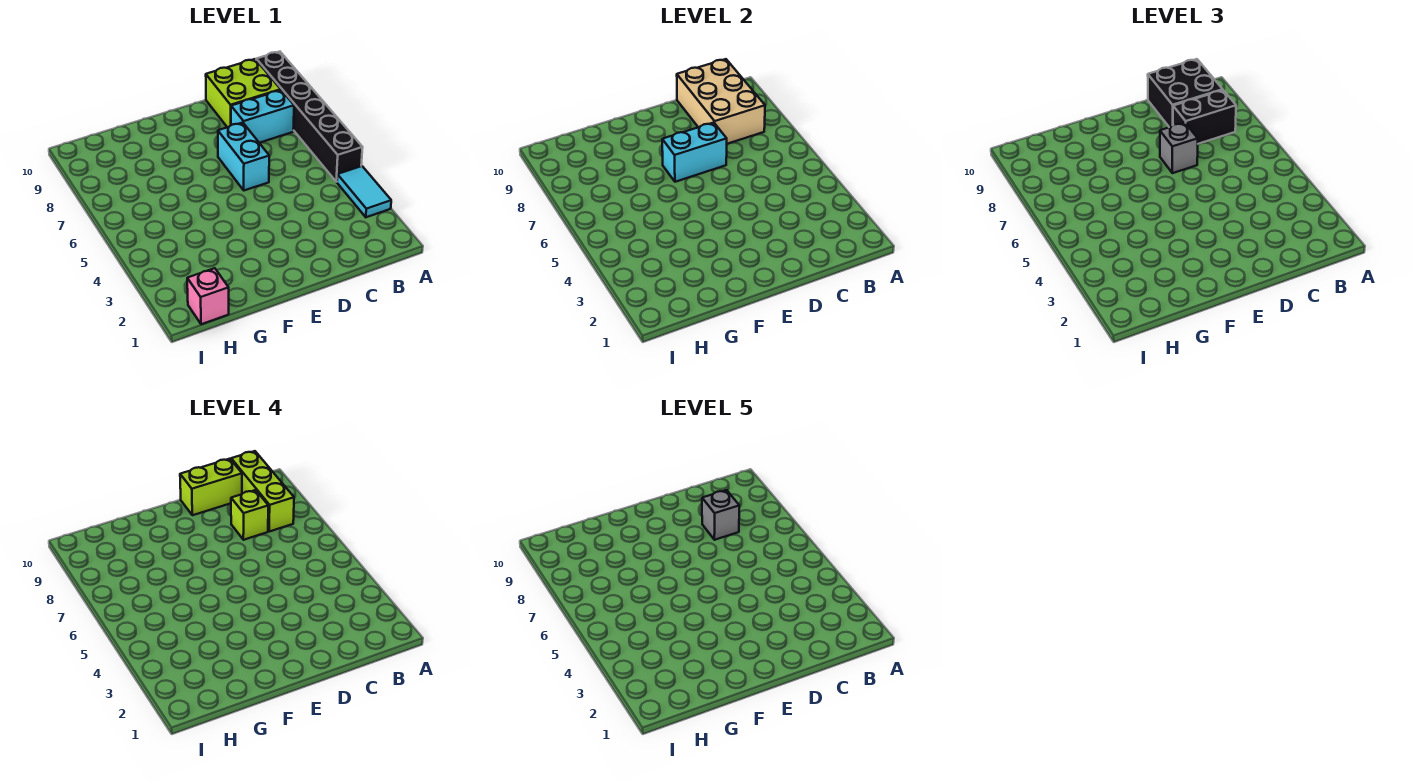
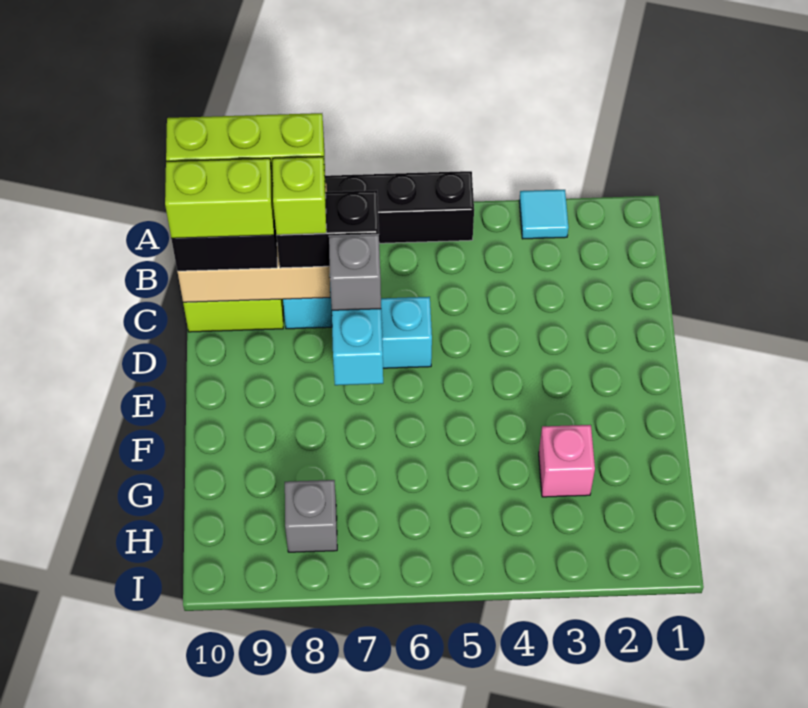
cyan tile A3:A4 level 1 -> cyan tile A3 level 1
black brick B8:C8 level 3 -> black brick C7:C8 level 3
grey brick C8 level 5 -> grey brick H8 level 1
lime brick C10:D10 level 4 -> lime brick C9:C10 level 4
pink brick H1 level 1 -> pink brick G3 level 1

